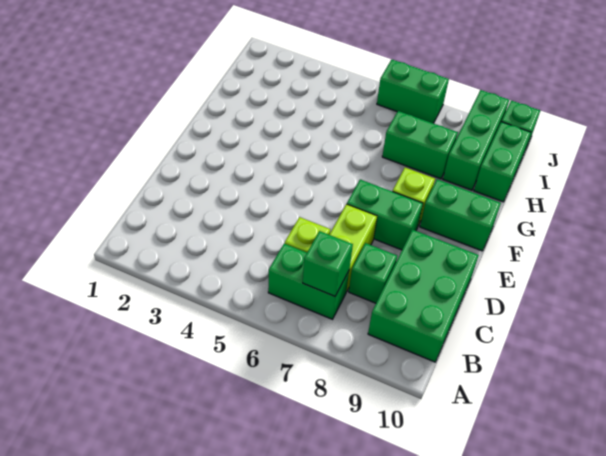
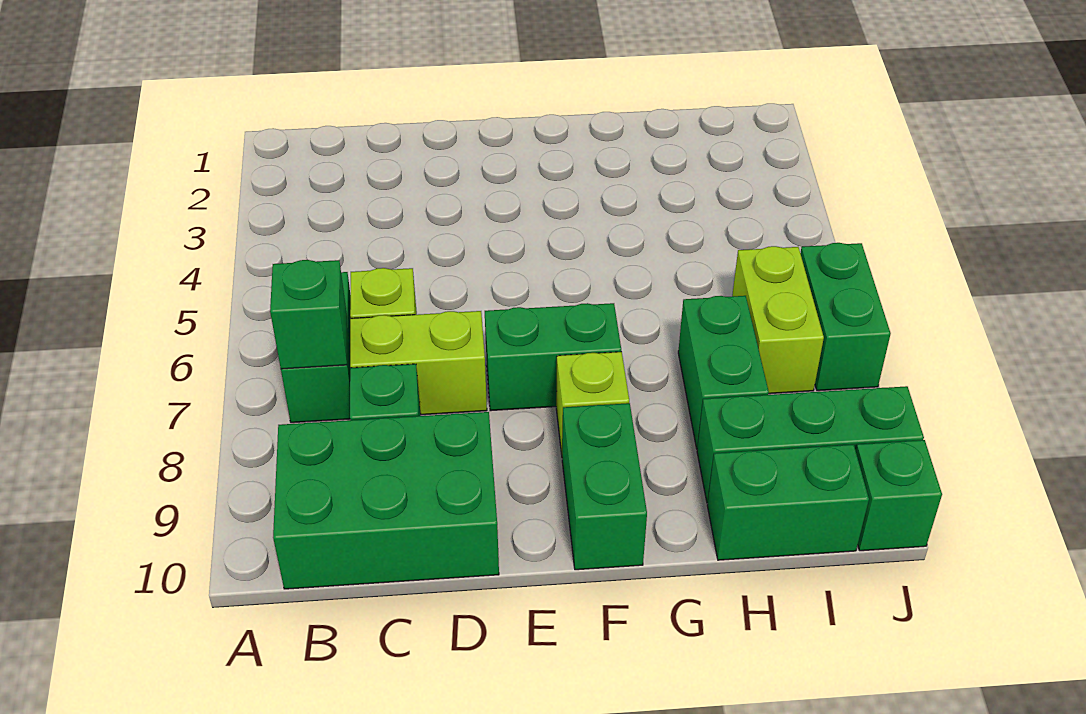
green brick E7:E8 level 1 -> green brick E7:F7 level 1
none -> lime brick I6:I7 level 1

